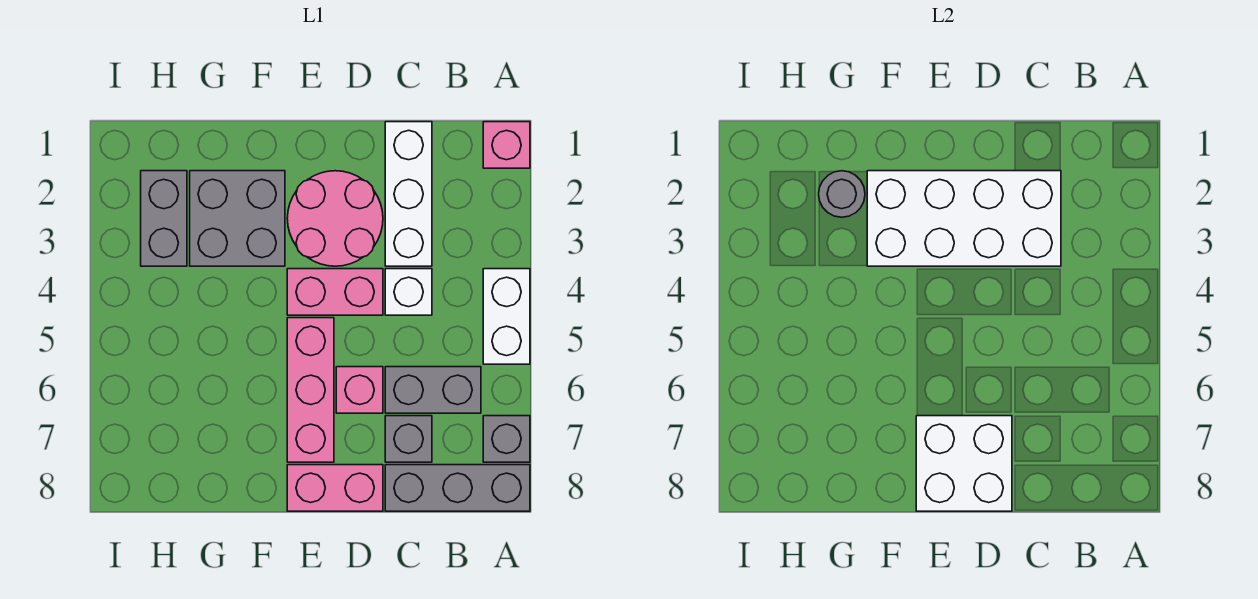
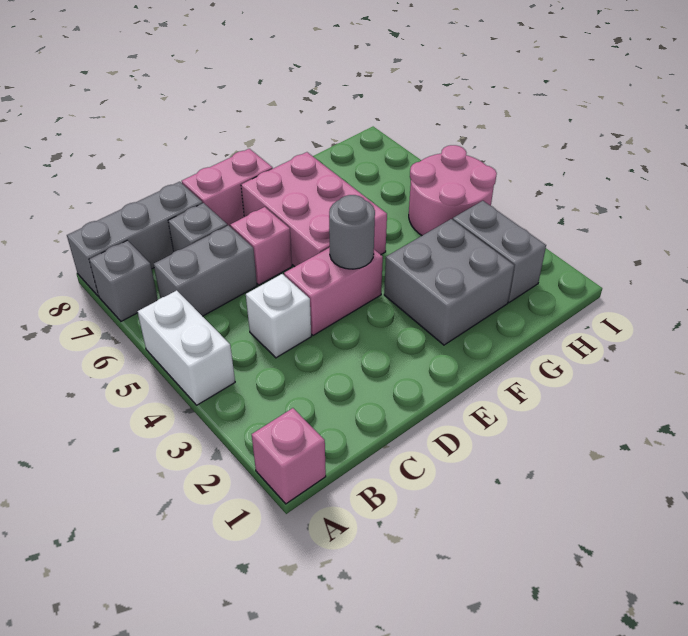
white brick C1:C3 level 1 -> none
white brick C2:F3 level 2 -> none
pink round brick D2:E3 level 1 -> pink round brick H4:I5 level 1
white brick D7:E8 level 2 -> none
pink brick E5:E7 level 1 -> pink brick E5:F7 level 1
grey round brick G2 level 2 -> grey round brick E4 level 2

